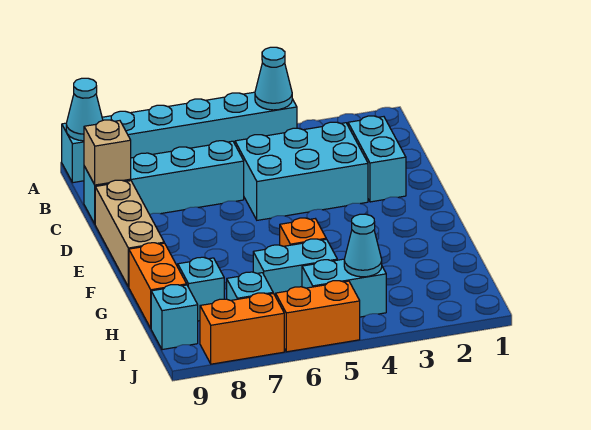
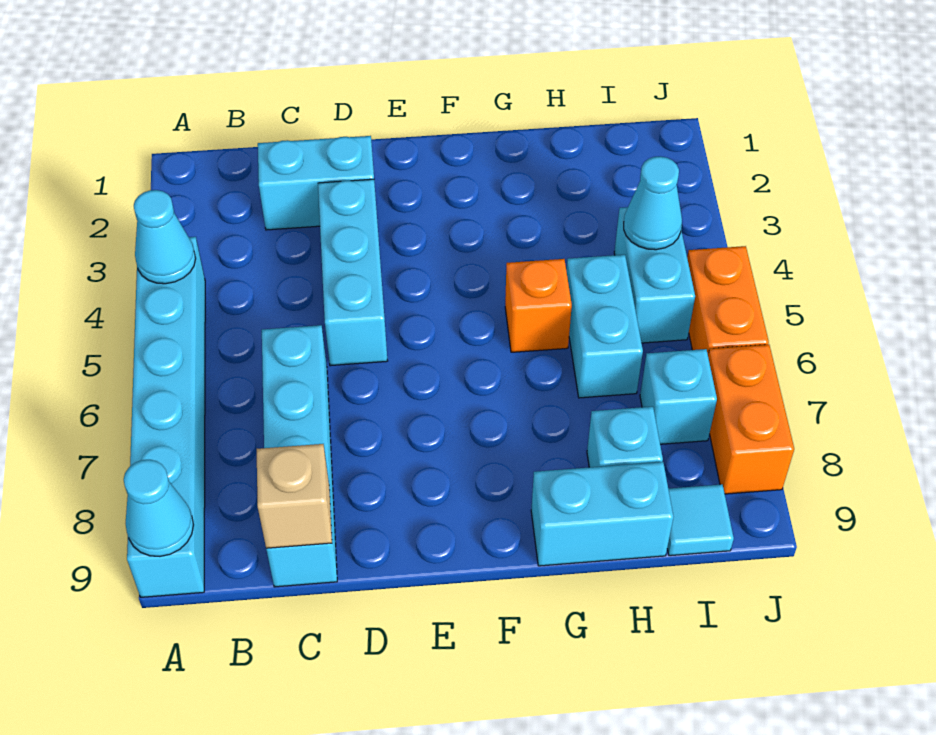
cyan brick C3:D5 level 1 -> cyan brick D3:D5 level 1
tan brick D9:F9 level 1 -> none
orange brick G9:H9 level 1 -> cyan brick G9:H9 level 1
cyan brick I9 level 1 -> cyan tile I9 level 1

